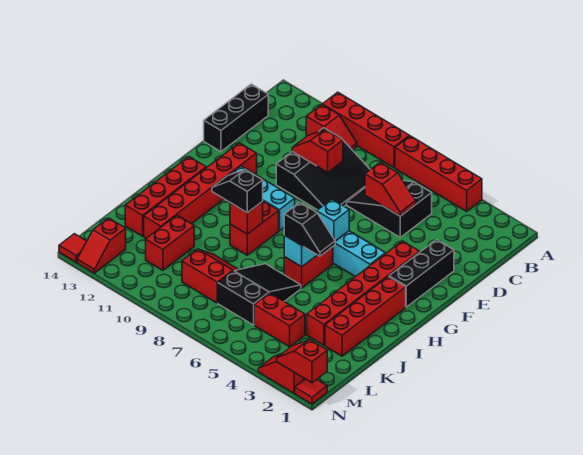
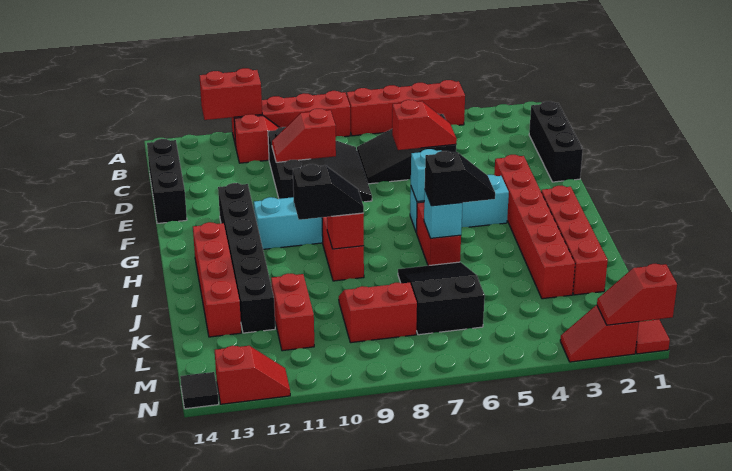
black brick E2:G2 level 1 -> black brick C1:E1 level 1
red brick F12:K12 level 1 -> black brick F12:K12 level 1
black slope I9:I10 level 3 top 9 -> black slope I9:I10 level 3 top 10
red brick L4:L5 level 1 -> red brick A11:A12 level 2
red slope M13:N13 level 1 top M -> red slope N12:N13 level 1 top 13
red tile N14 level 1 -> black tile N14 level 1

